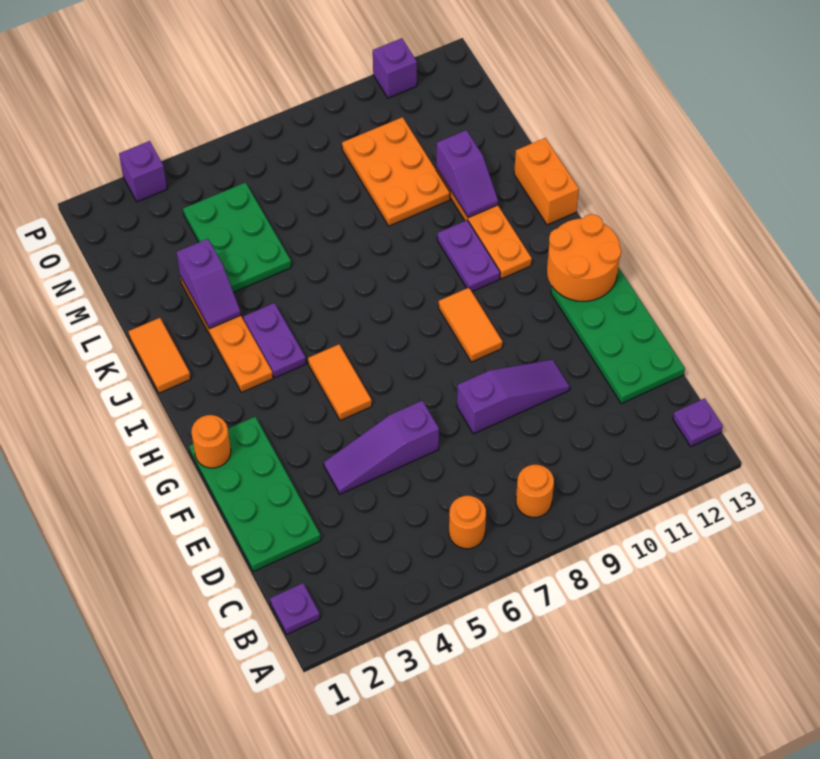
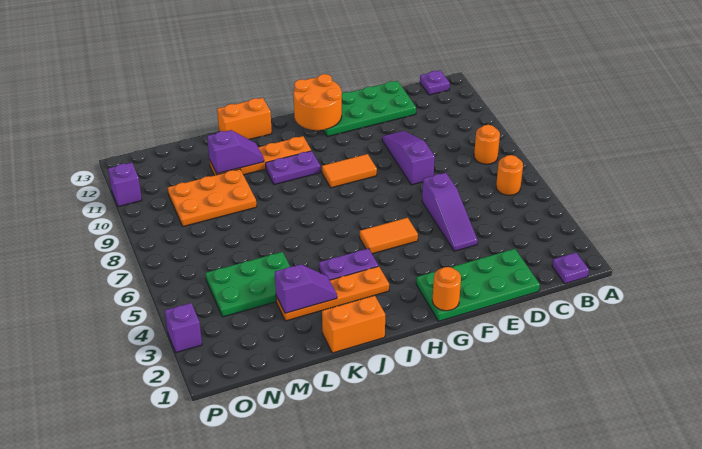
orange tile J1:K1 level 1 -> orange brick J1:K1 level 1

